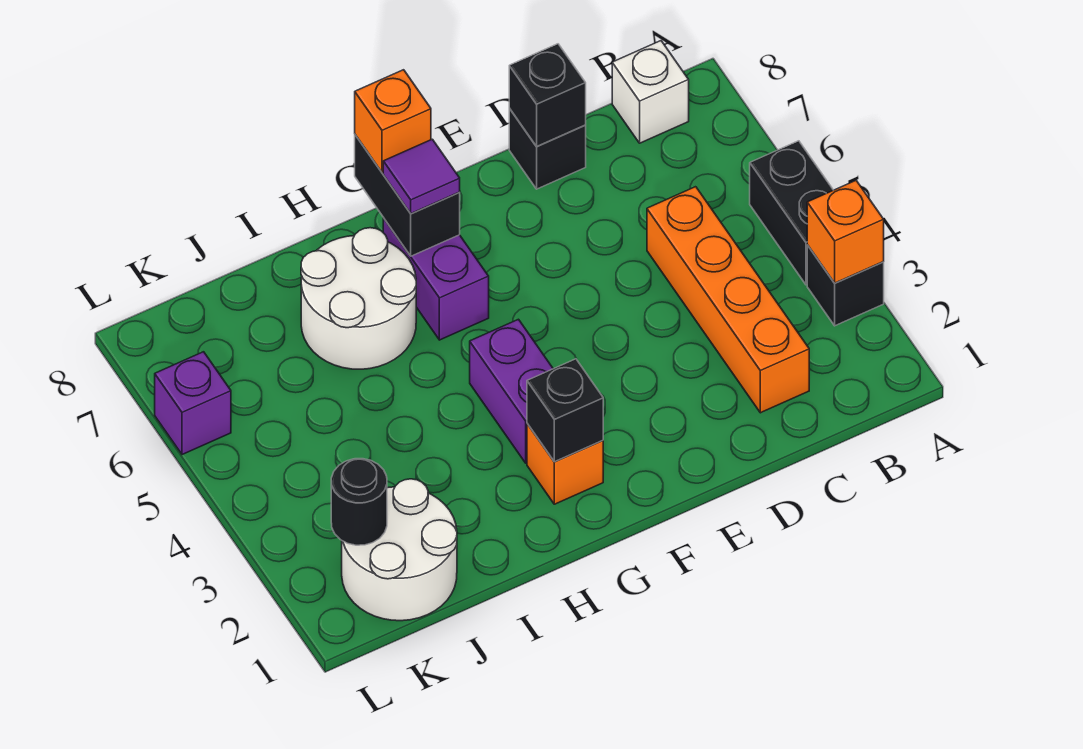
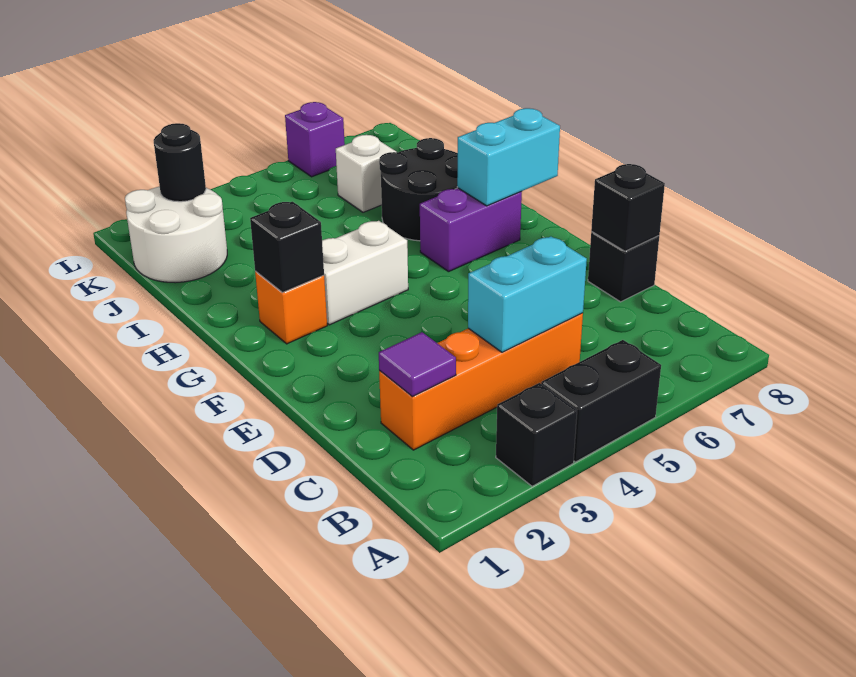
orange brick A3 level 2 -> none
white brick B8 level 1 -> white brick J6 level 1
none -> cyan brick C4:C5 level 2
purple brick G3:G4 level 1 -> white brick G3:G4 level 1
black brick G7:G8 level 2 -> cyan brick G7:G8 level 2
purple tile G7 level 3 -> purple tile C2 level 2
orange brick G8 level 3 -> none
white round brick H6:I7 level 1 -> black round brick H6:I7 level 1

